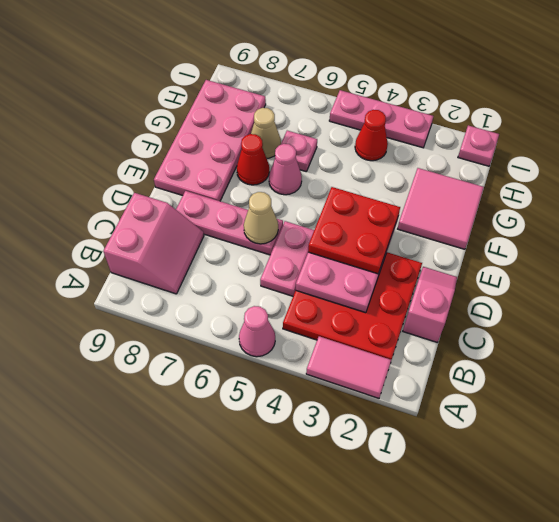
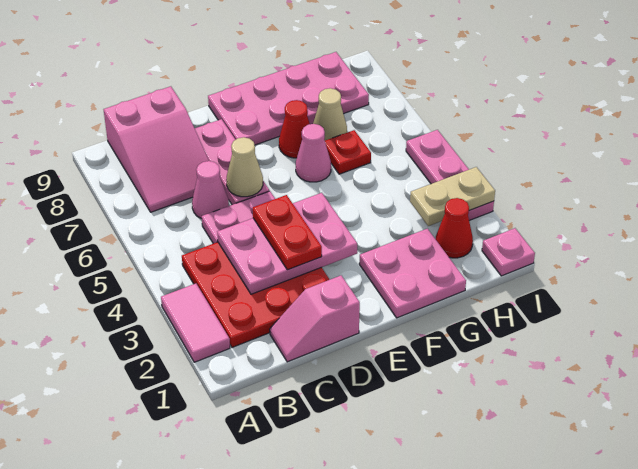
pink cone A5 level 1 -> pink cone C6 level 1
pink slope B8:C9 level 1 top 9 -> pink slope B7:C9 level 1 top 9
pink slope C1:D1 level 1 top C -> pink slope C1:D1 level 1 top D
red plate D3:E4 level 3 -> red plate D3:D4 level 3
pink tile F1:G2 level 1 -> pink plate F1:G2 level 1
pink plate G6 level 1 -> red plate G6 level 1
none -> tan plate H3:I3 level 2
red cone H4 level 1 -> red cone H2 level 1

